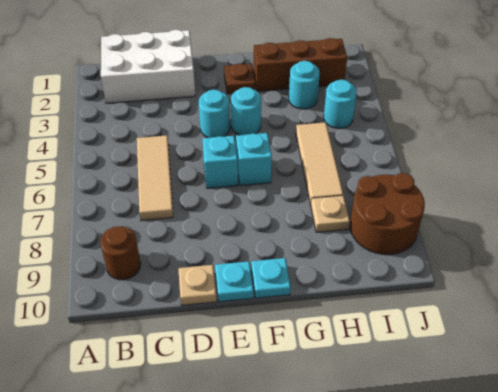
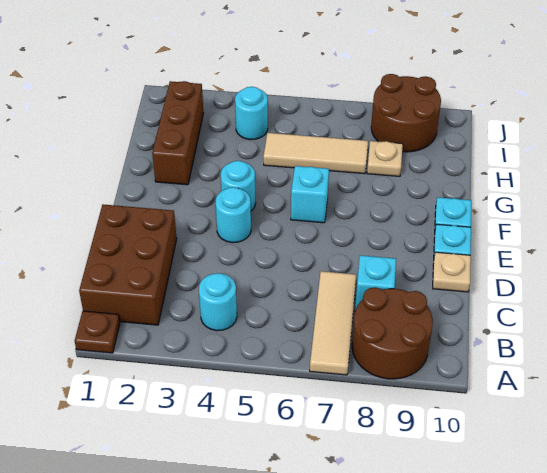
white brick B1:D2 level 1 -> brown brick B1:D2 level 1
brown round brick B9 level 1 -> brown round brick A8:B9 level 1
tan tile C5:C7 level 1 -> tan tile A7:C7 level 1
cyan brick E6 level 1 -> cyan brick C8 level 1
brown plate F2 level 1 -> brown plate A1 level 1
cyan round brick H3 level 1 -> cyan round brick B4 level 1

